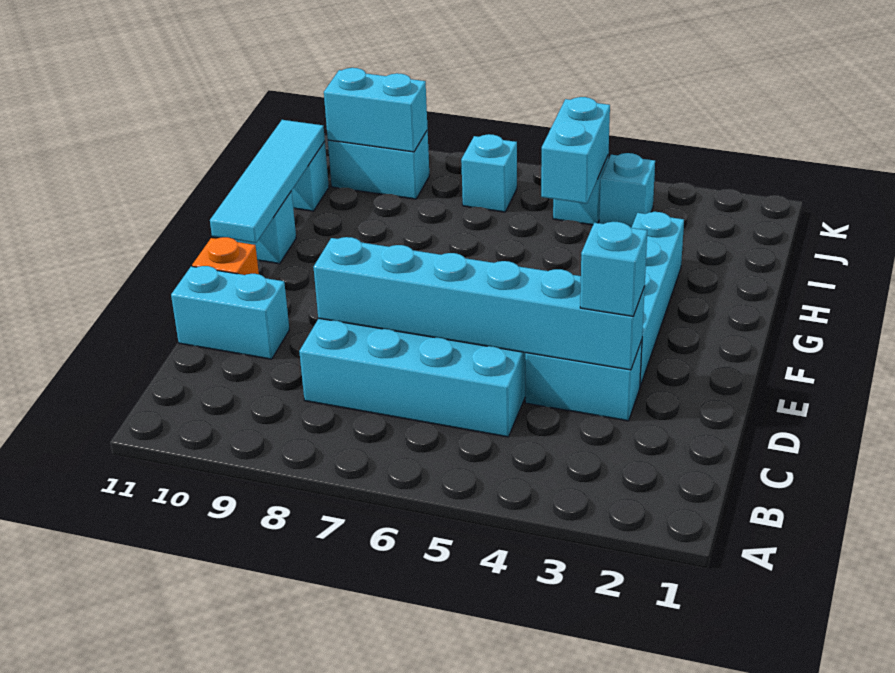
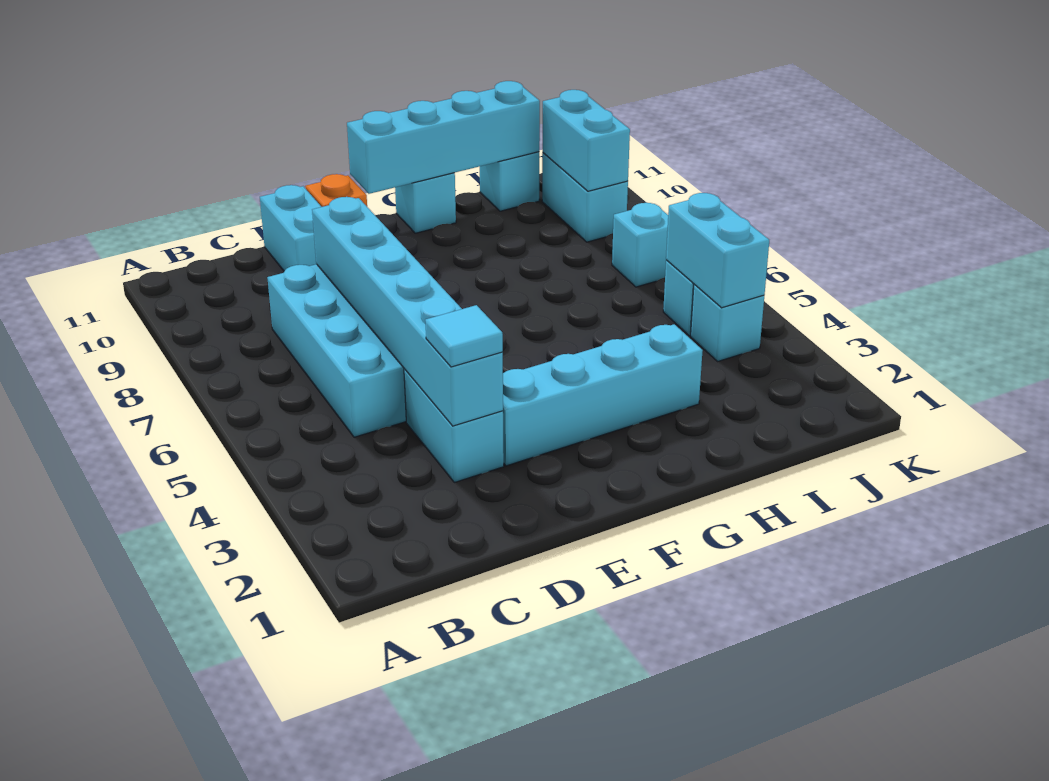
cyan brick D3 level 3 -> cyan tile D3 level 3
cyan tile F11:I11 level 2 -> cyan brick F11:I11 level 2
cyan brick I5:J5 level 2 -> cyan brick J4:J5 level 2

